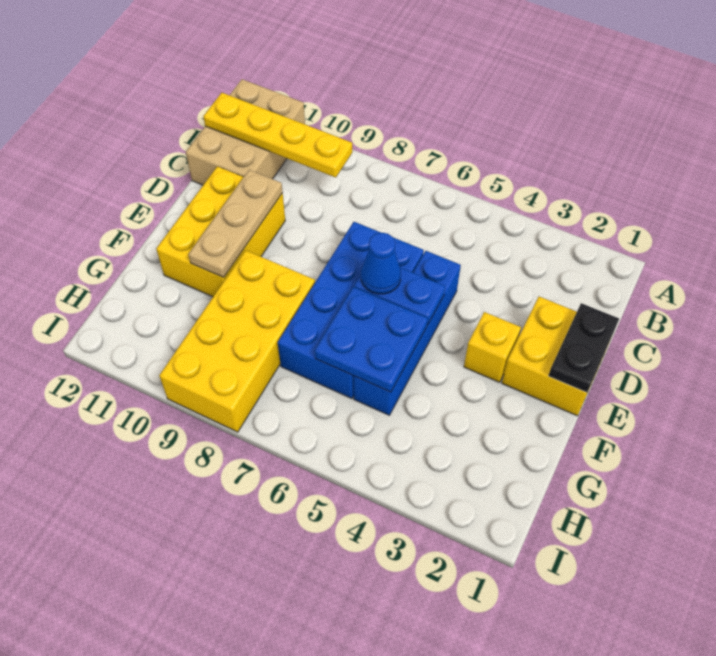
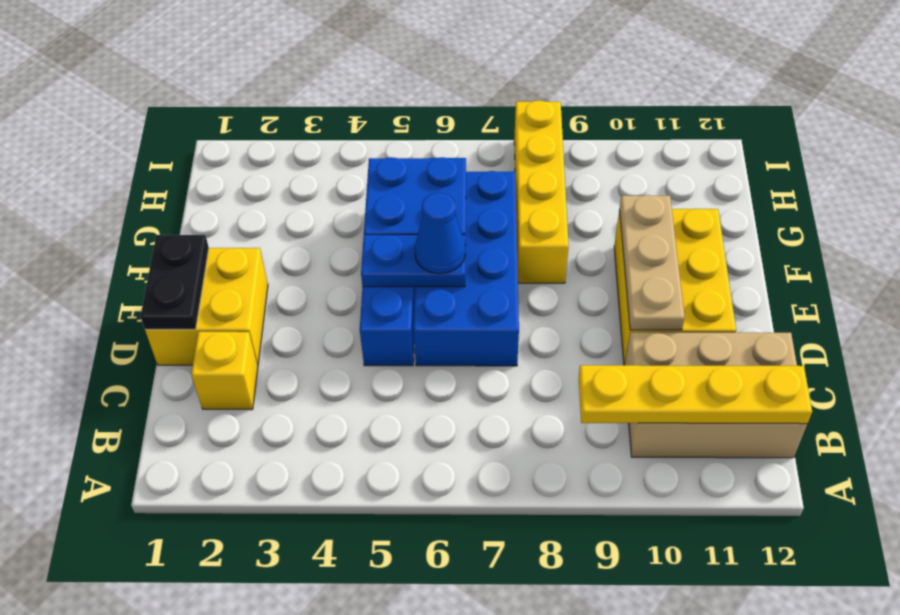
tan brick A11:C12 level 1 -> tan brick B10:C12 level 1
yellow brick E3 level 1 -> yellow brick C2 level 1
yellow brick F8:I9 level 1 -> yellow brick F8:I8 level 1

